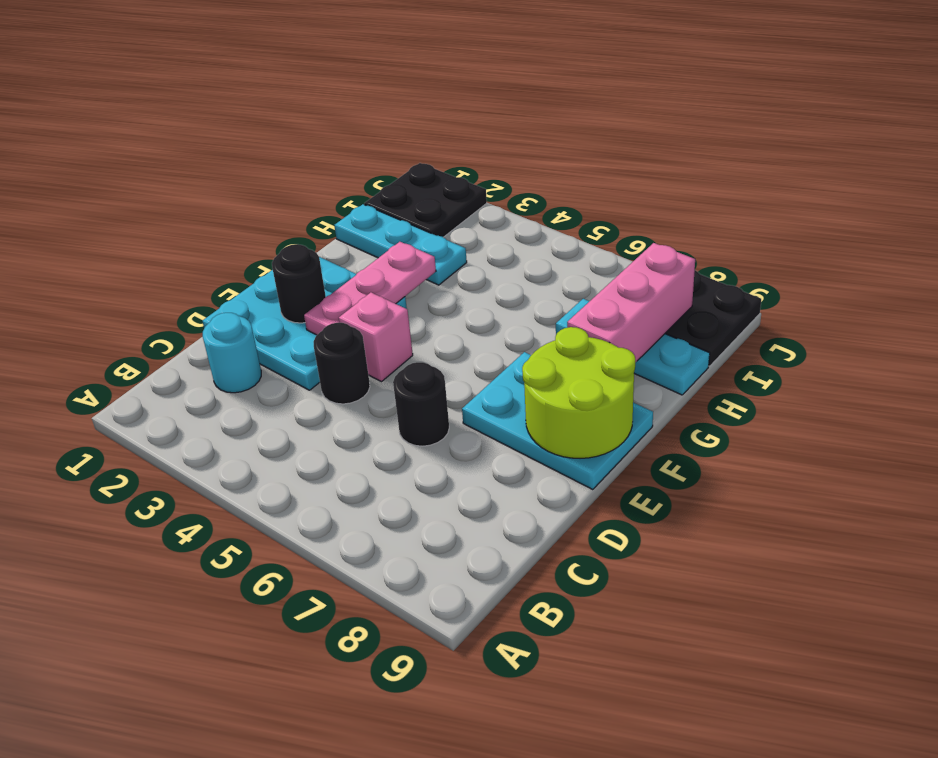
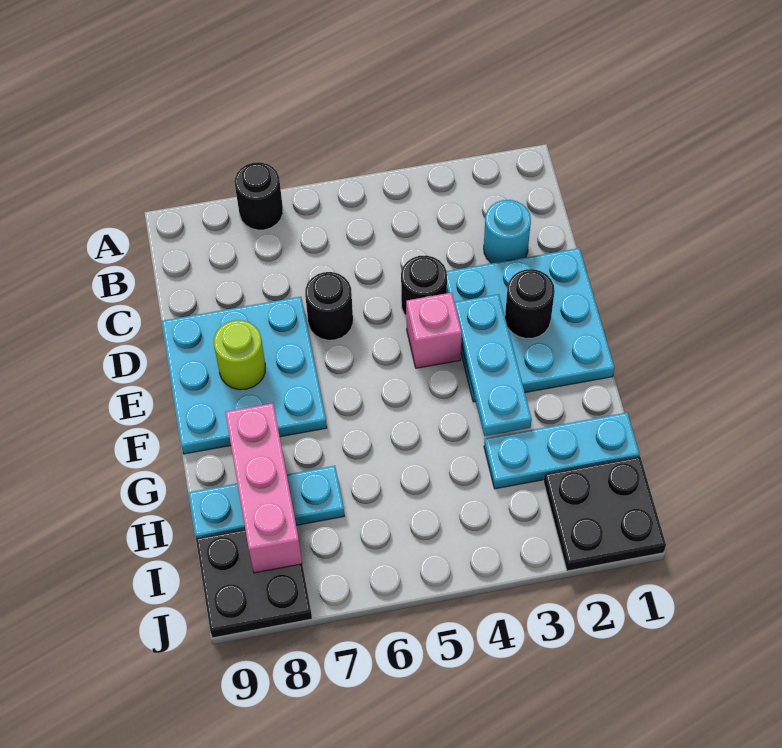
none -> black round brick A7 level 1
pink plate E3:G3 level 2 -> cyan plate E3:G3 level 2
cyan plate E7:F9 level 1 -> cyan plate D7:F9 level 1
lime round brick E8:F9 level 2 -> lime round brick E8 level 2

